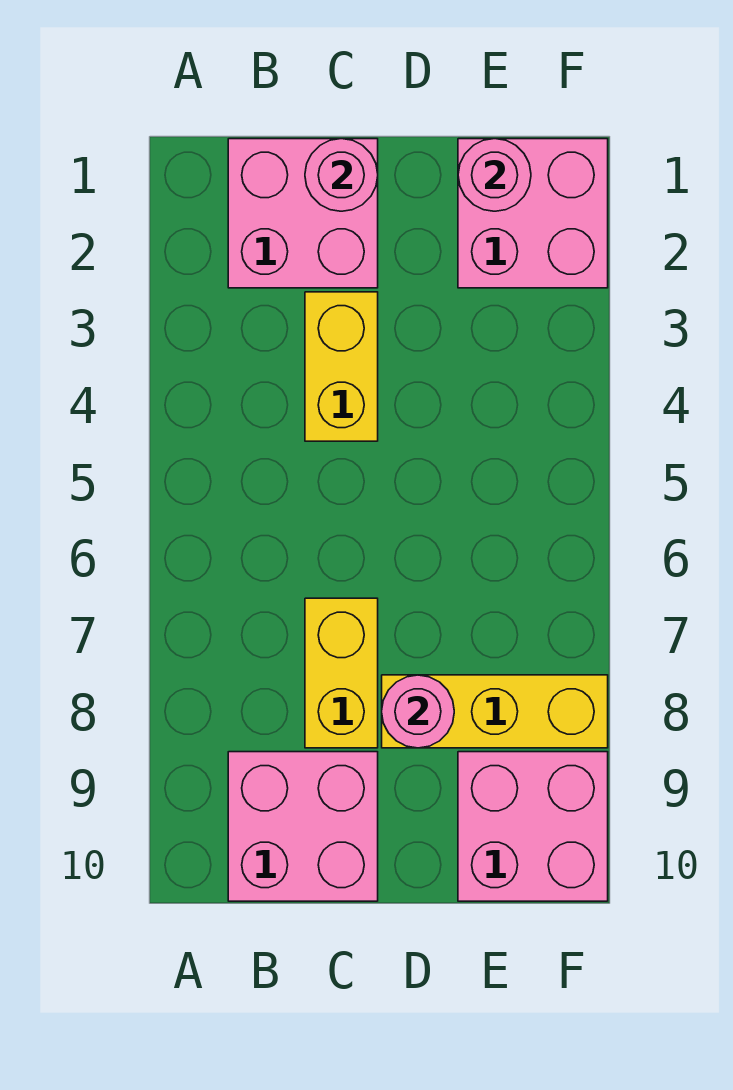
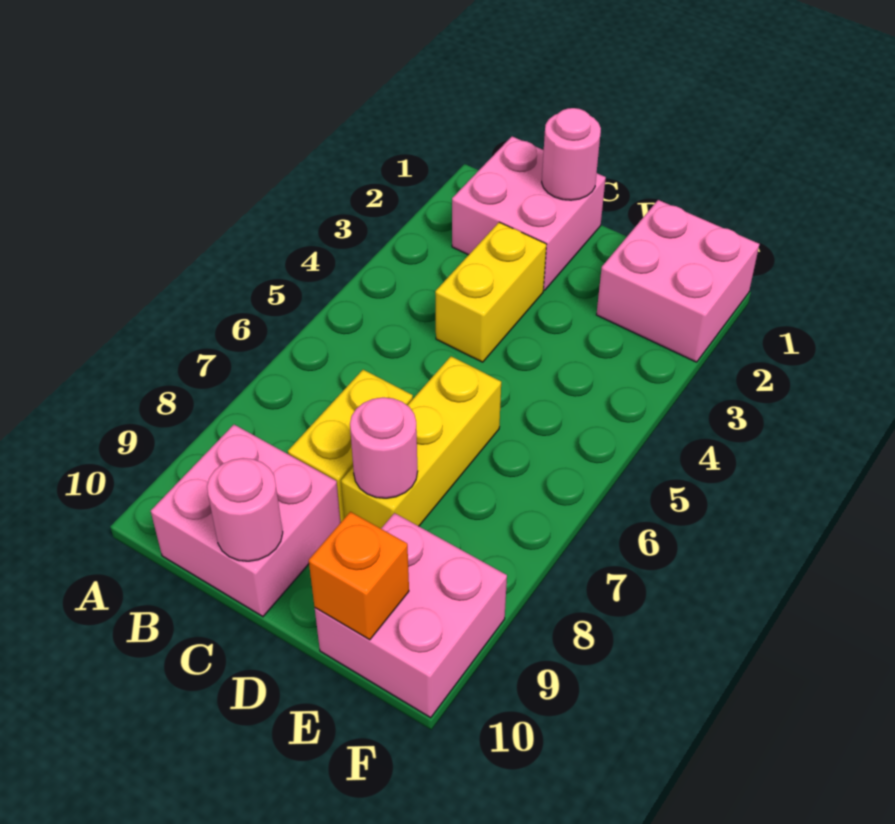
yellow brick D8:F8 level 1 -> yellow brick D6:D8 level 1
pink round brick E1 level 2 -> pink round brick C10 level 2
none -> orange brick E10 level 2

